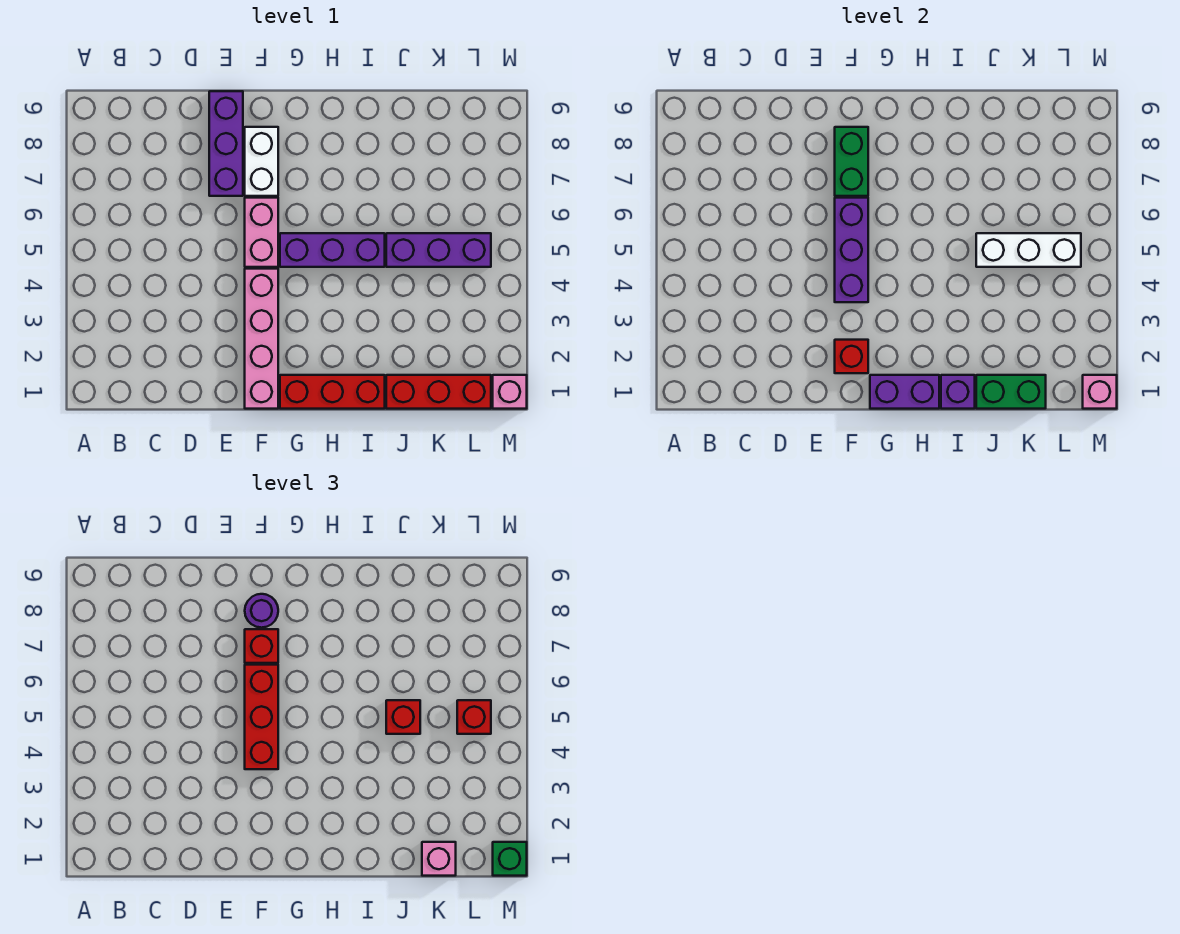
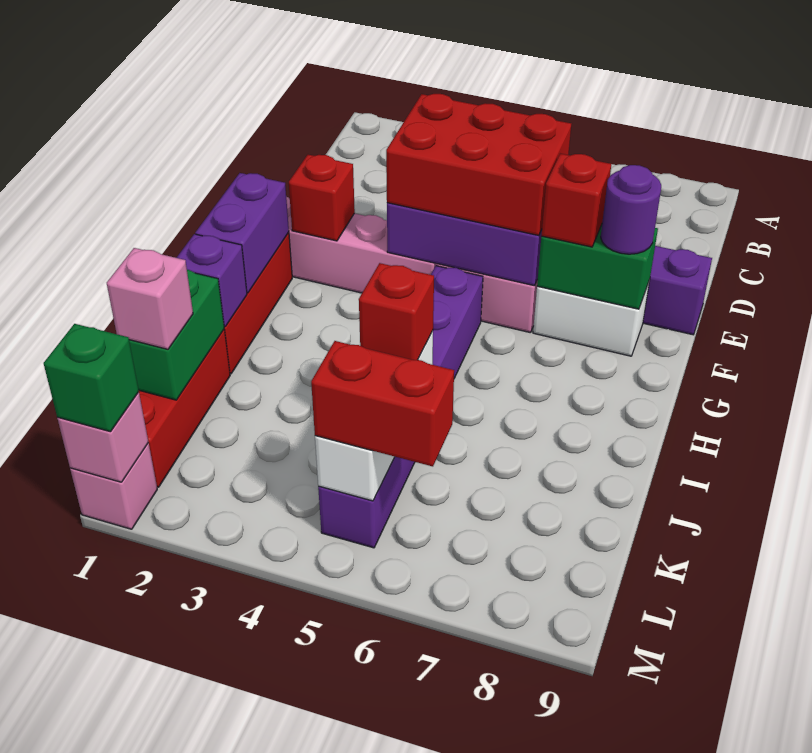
red brick F4:F6 level 3 -> red brick E4:F6 level 3
red brick L5 level 3 -> red brick L5:L6 level 3

